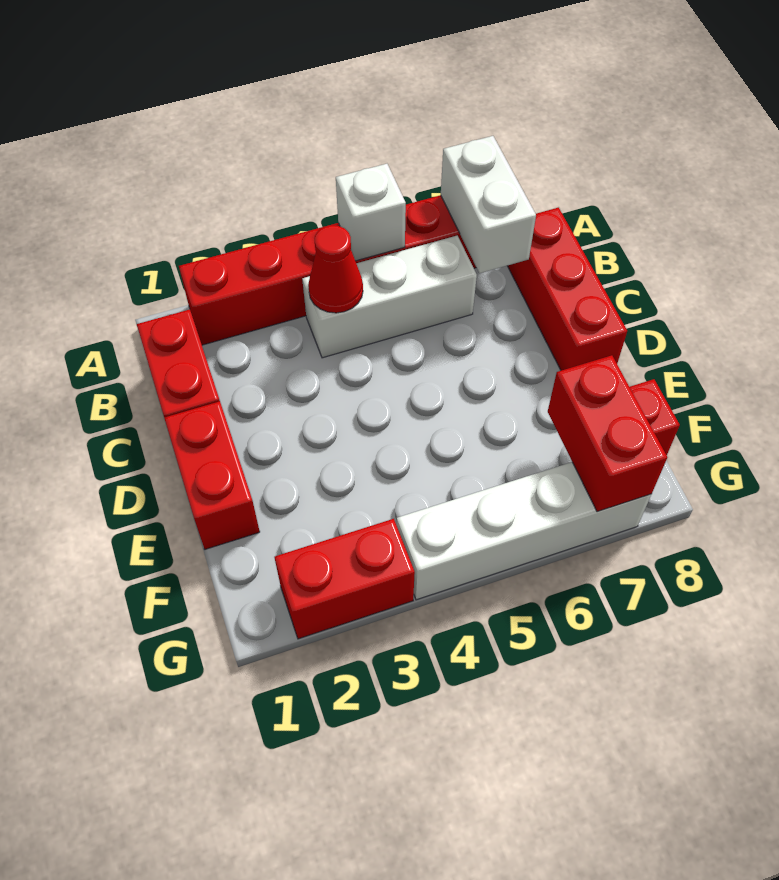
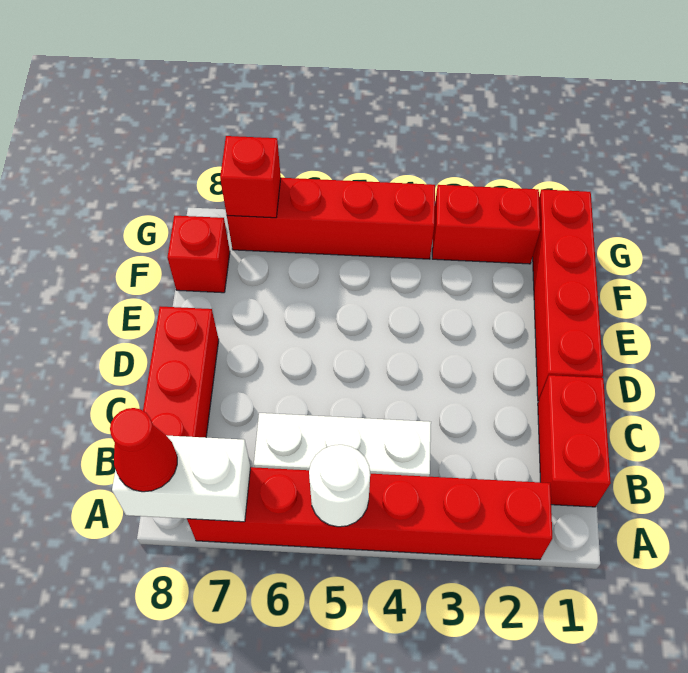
white brick A5 level 2 -> white round brick A5 level 2
white brick A7:B7 level 2 -> white brick A7:A8 level 2
red cone B4 level 2 -> red cone A8 level 3
red brick D1:E1 level 1 -> red brick D1:G1 level 1
red brick F7:G7 level 2 -> red brick G7 level 2
white brick G4:G7 level 1 -> red brick G4:G7 level 1

